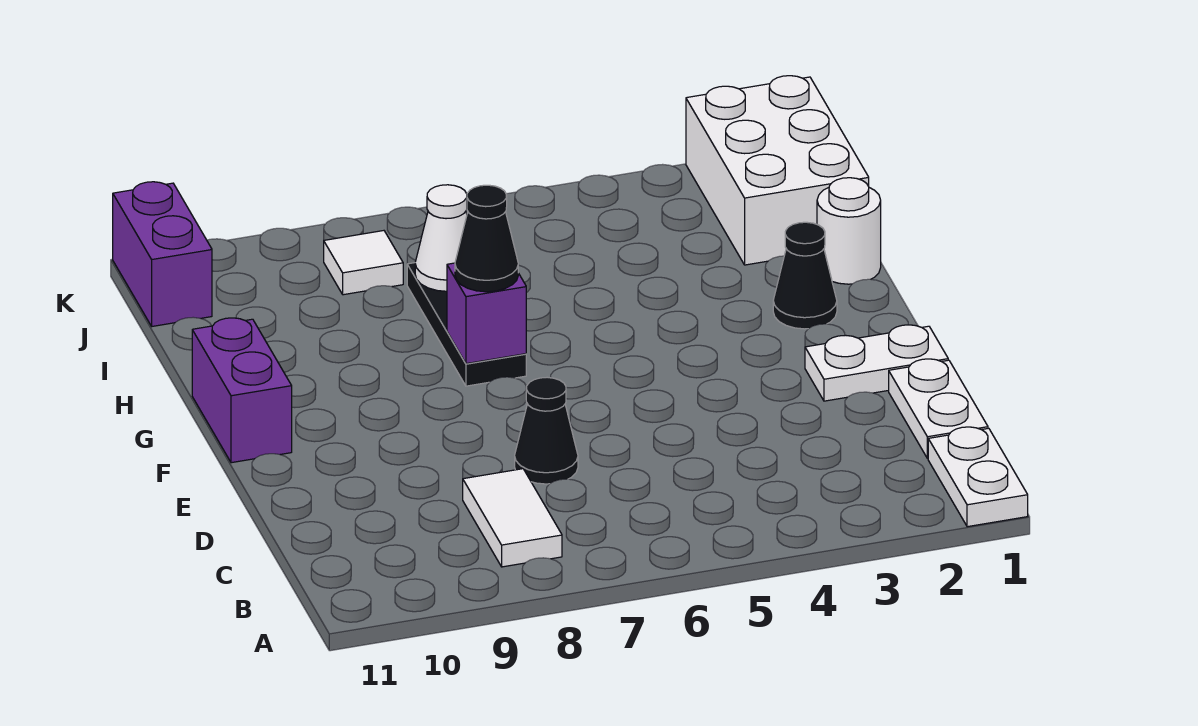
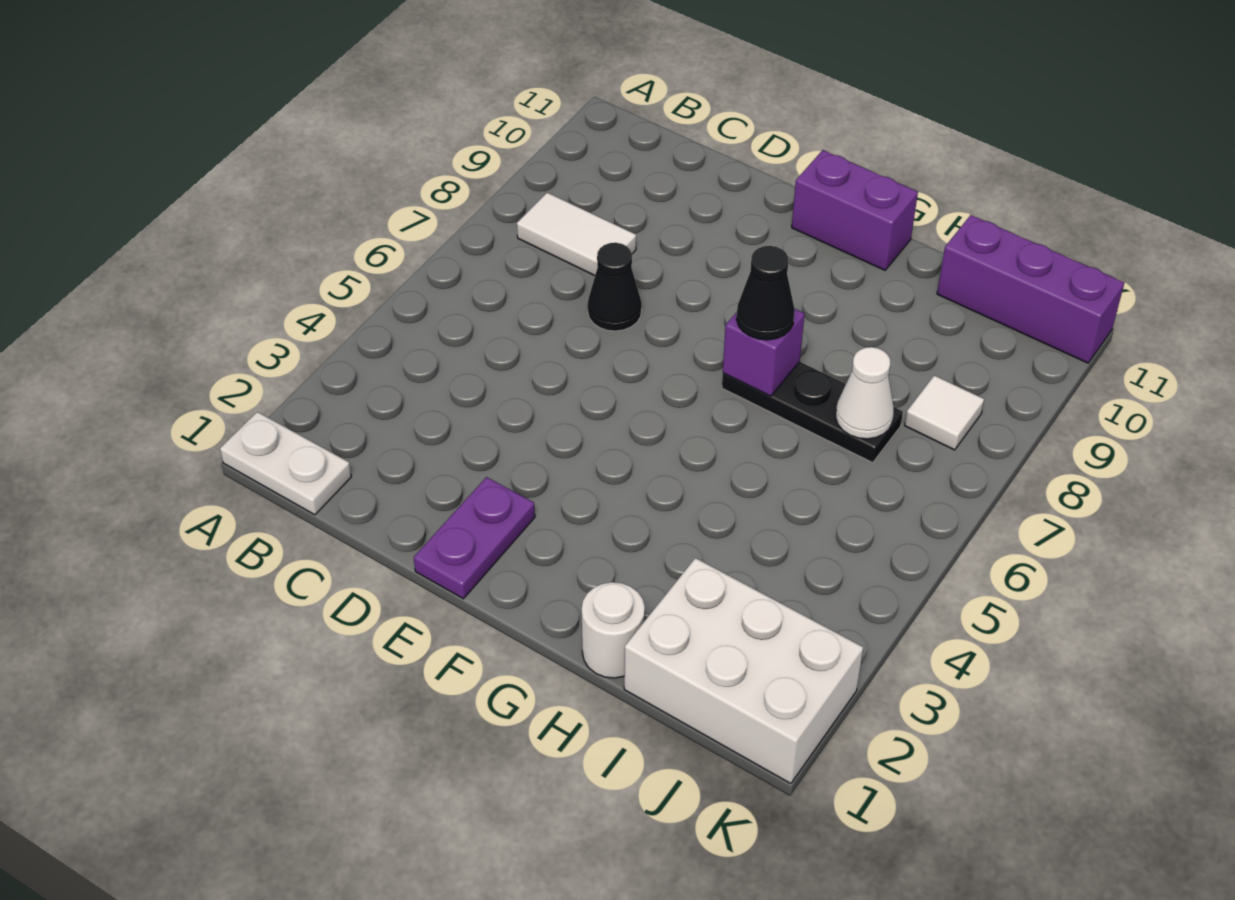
white plate C1:D1 level 1 -> none
white plate E1:E2 level 1 -> purple plate E1:E2 level 1
black cone G2 level 1 -> none
purple brick J11:K11 level 1 -> purple brick I11:K11 level 1

